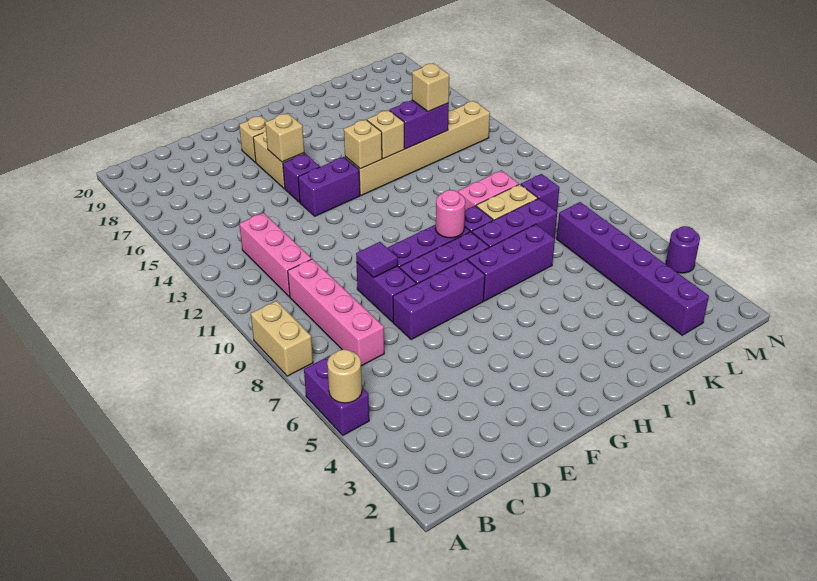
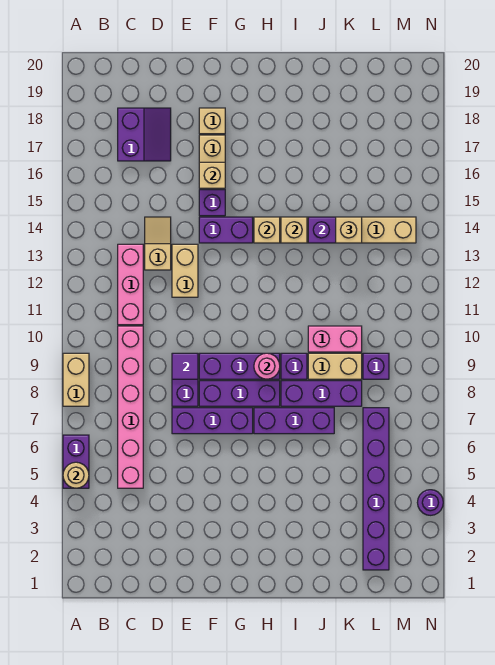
pink brick C7:C10 level 1 -> pink brick C5:C10 level 1
none -> purple slope C17:D18 level 1 top C
none -> tan slope D13:D14 level 1 top 13
none -> tan brick E12:E13 level 1

